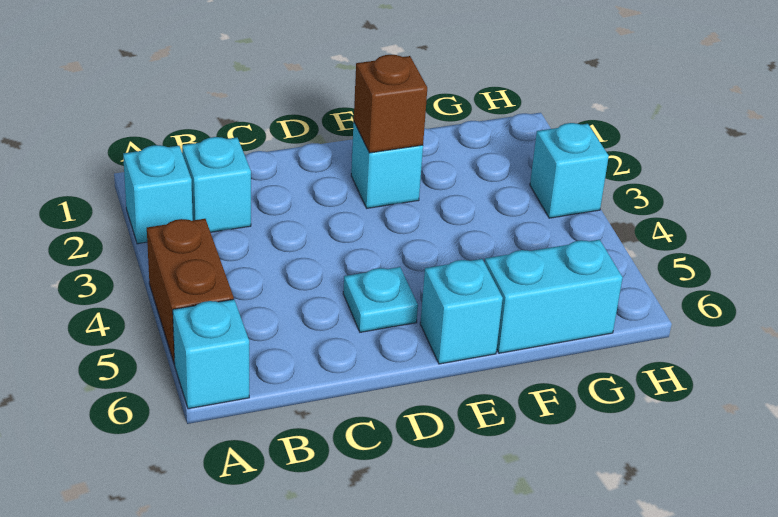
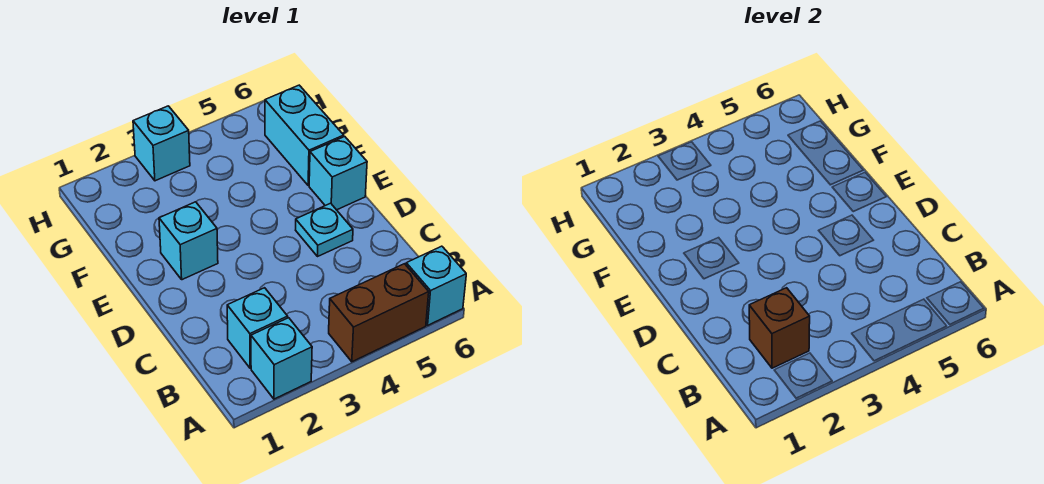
brown brick E2 level 2 -> brown brick B2 level 2

